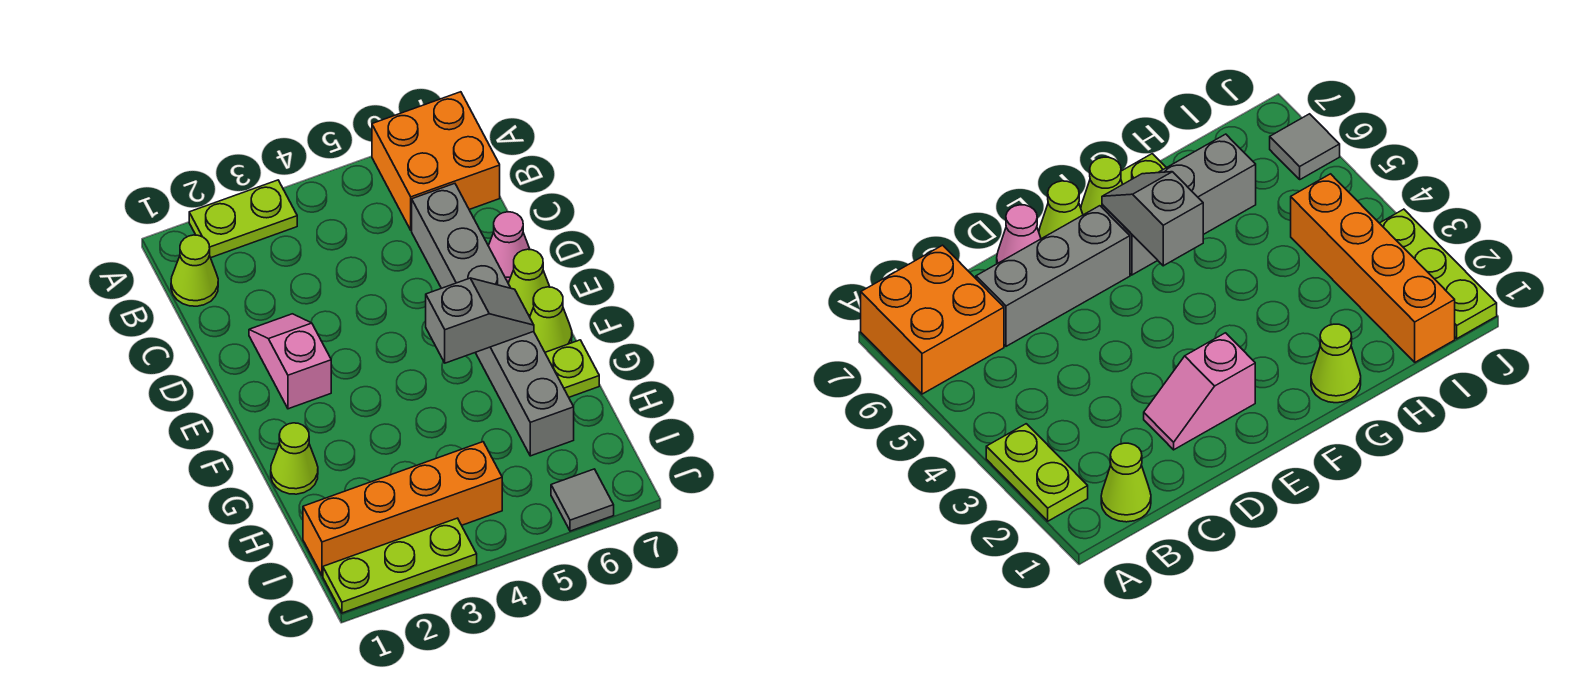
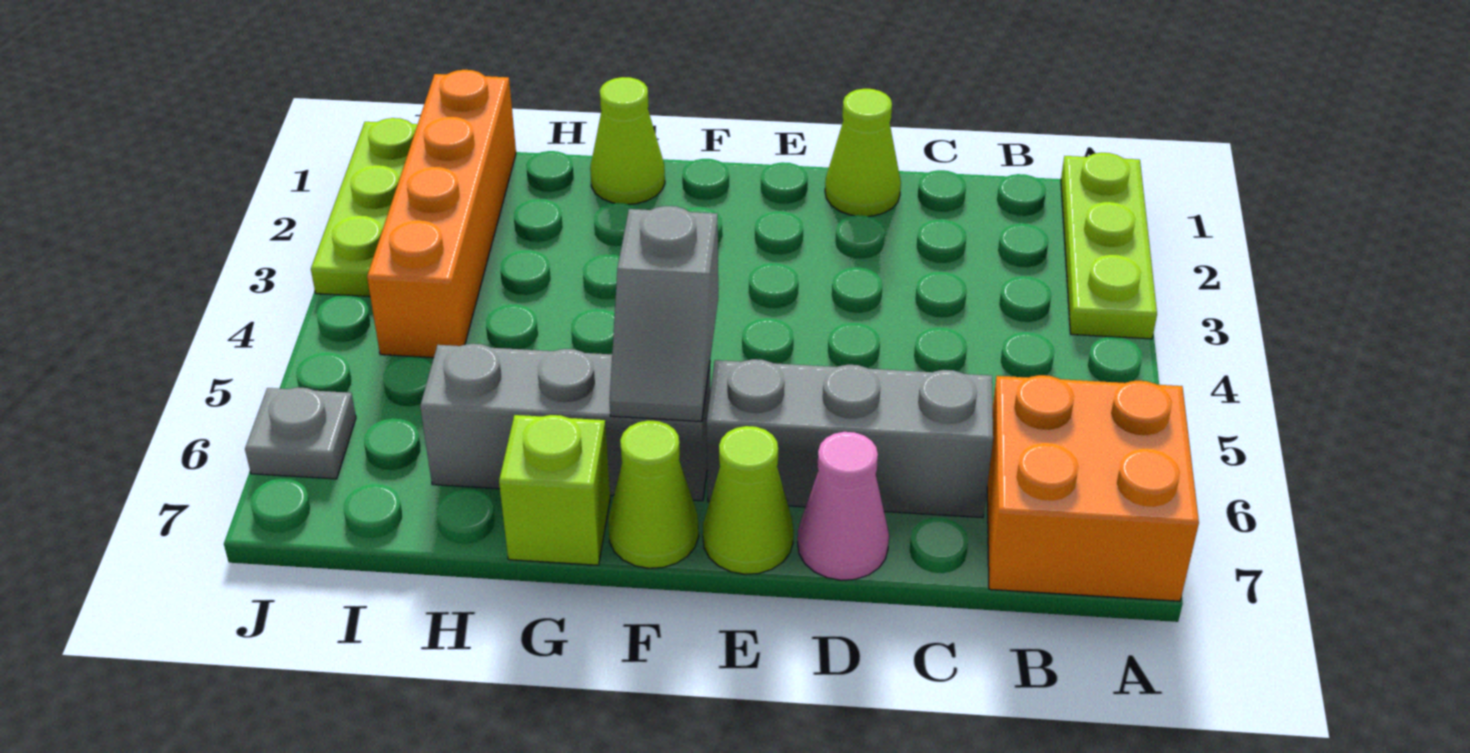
lime plate A2:A3 level 1 -> lime plate A1:A3 level 1
lime cone B1 level 1 -> lime cone D1 level 1
pink slope D2:E2 level 1 top E -> none
lime plate G7 level 1 -> lime brick G7 level 1
grey tile J6 level 1 -> grey plate J6 level 1

